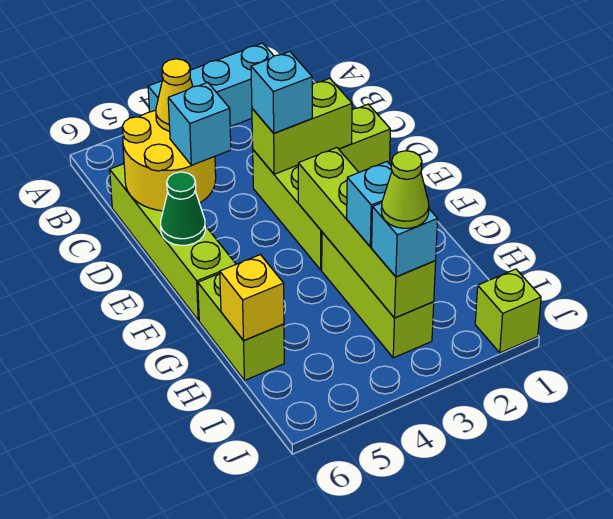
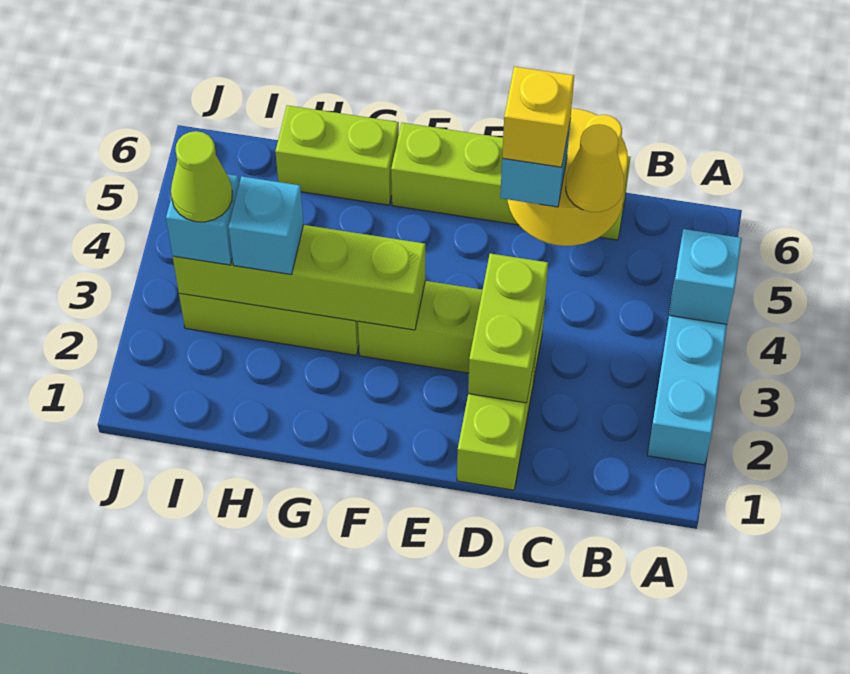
cyan brick D3 level 3 -> cyan brick A4 level 2
green cone E6 level 2 -> none
yellow brick H6 level 2 -> yellow brick D5 level 4
lime brick J1 level 1 -> none

